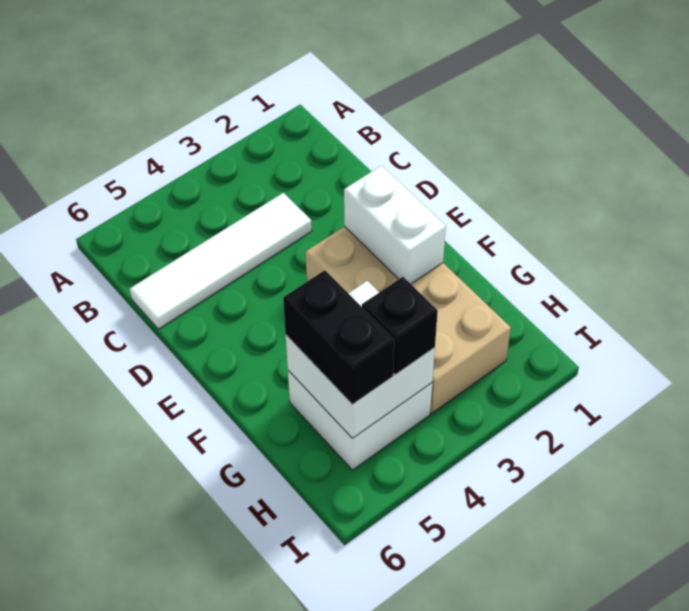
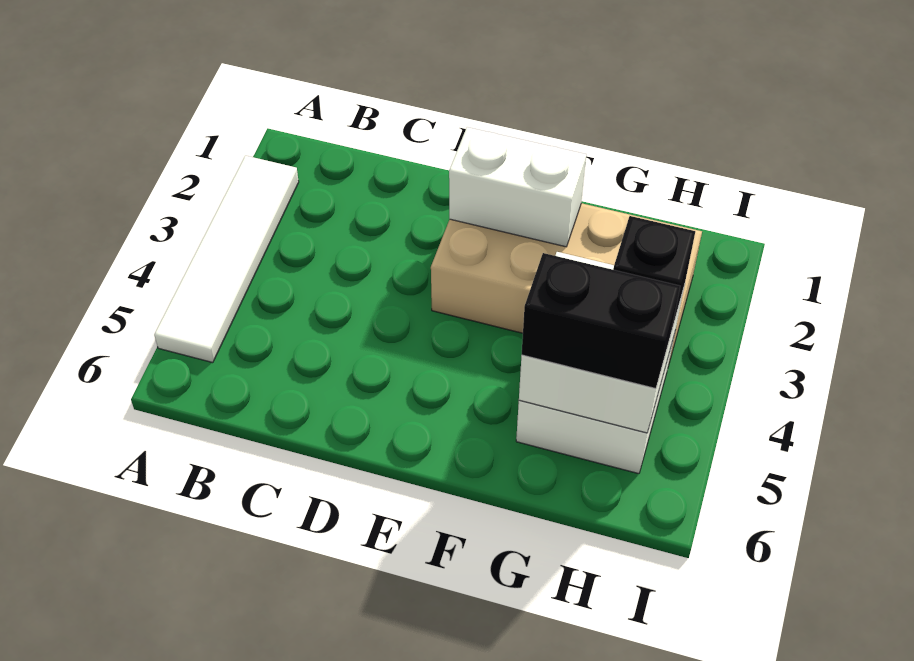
white tile C3:C6 level 1 -> white tile A2:A5 level 1

